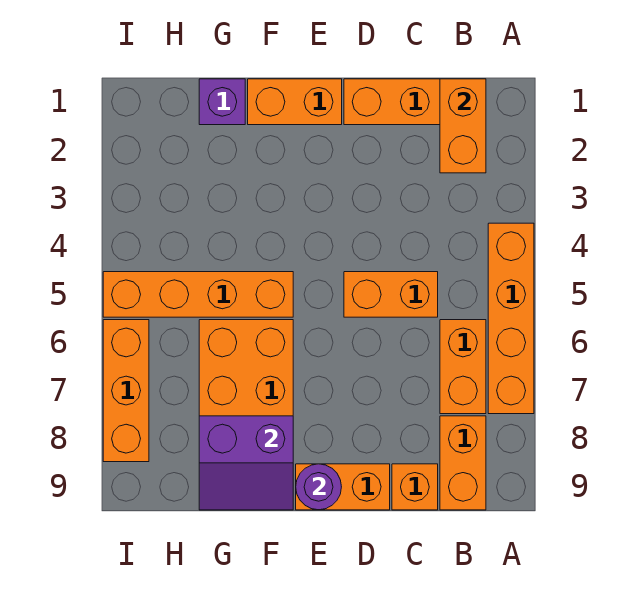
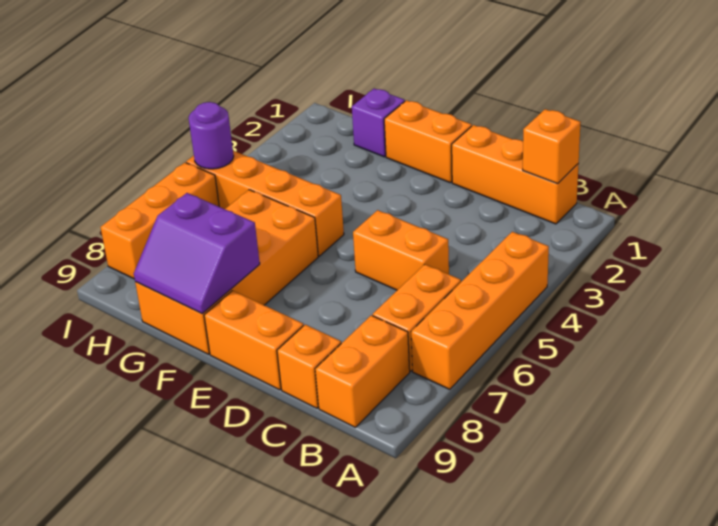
orange brick B1:B2 level 2 -> orange brick B1 level 2
purple round brick E9 level 2 -> purple round brick I5 level 2

